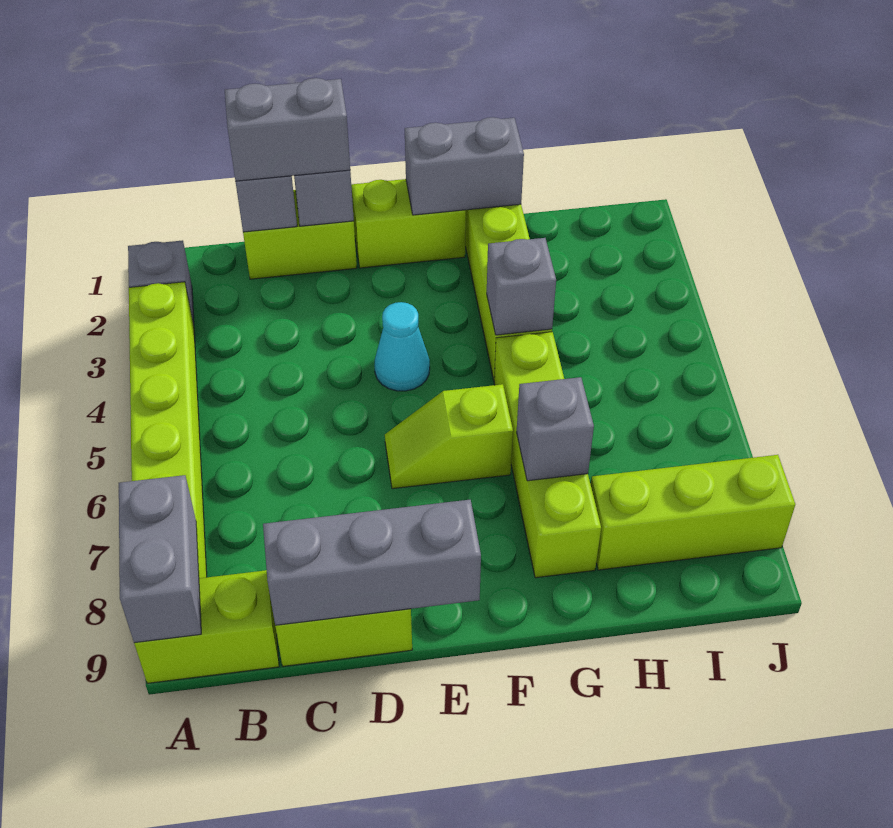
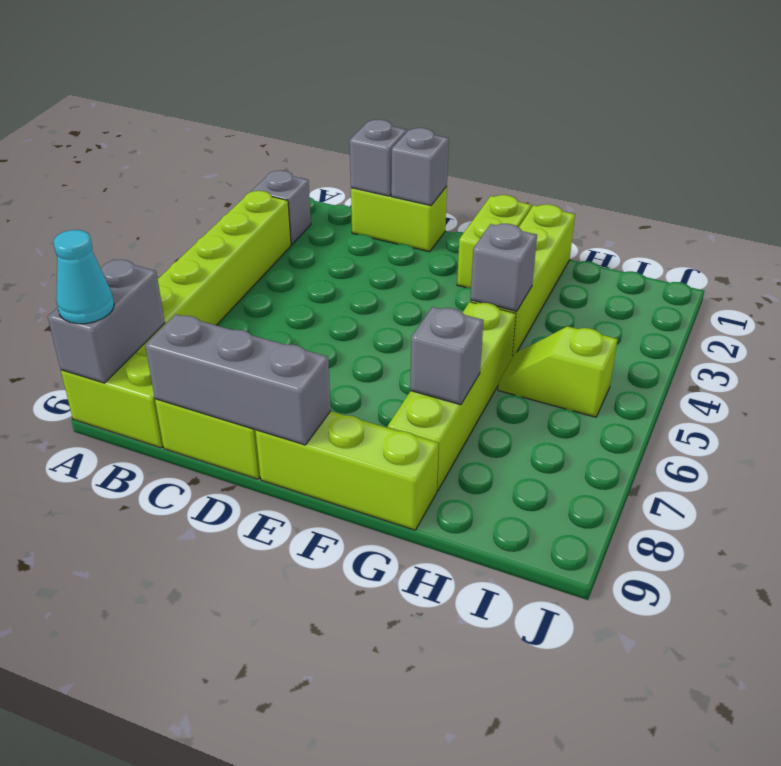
grey brick C1:D1 level 3 -> none
lime brick E1:F1 level 1 -> lime brick F1:F2 level 1
cyan cone E4 level 1 -> cyan cone A9 level 3
lime slope E6:F6 level 1 top F -> lime slope H5:I5 level 1 top I
grey brick F1:G1 level 2 -> none
lime brick H8:J8 level 1 -> lime brick E9:G9 level 1

